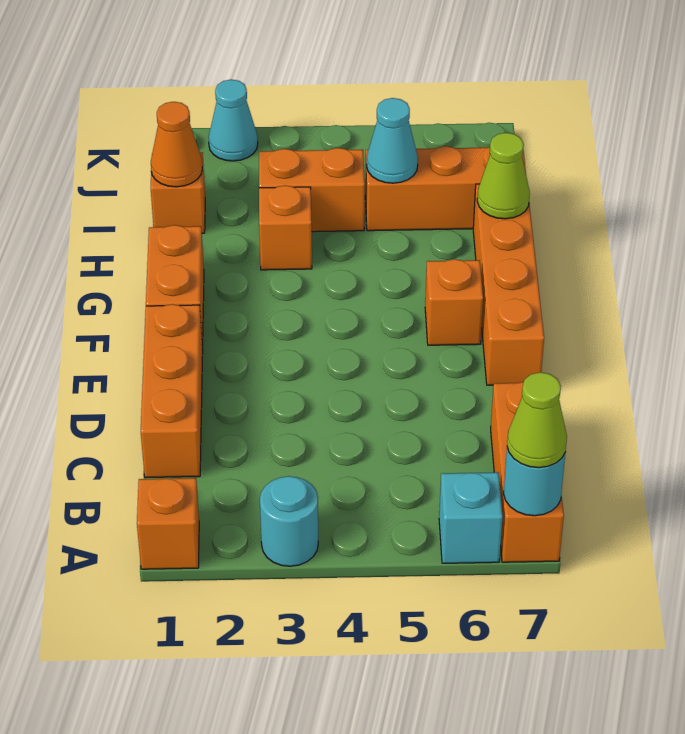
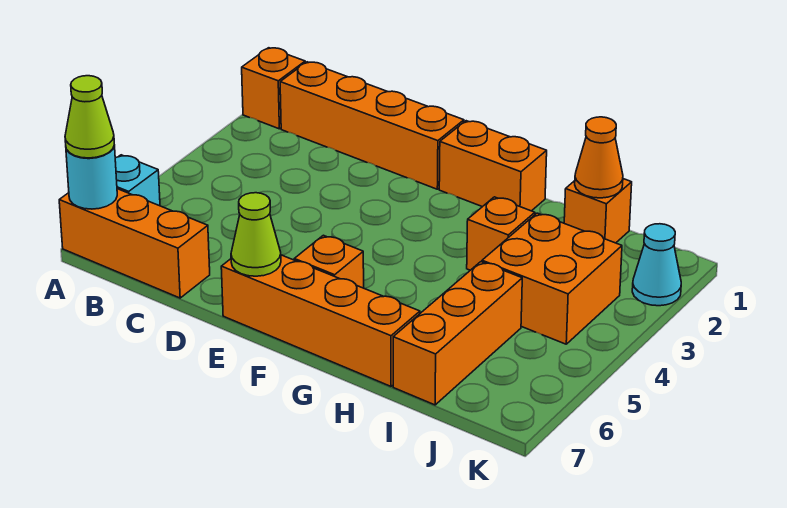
cyan round brick A3 level 1 -> none
orange brick C1:E1 level 1 -> orange brick B1:E1 level 1
lime cone H7 level 2 -> lime cone E7 level 2
orange brick I3:I4 level 1 -> orange brick I3:J4 level 1
cyan cone I5 level 2 -> none

